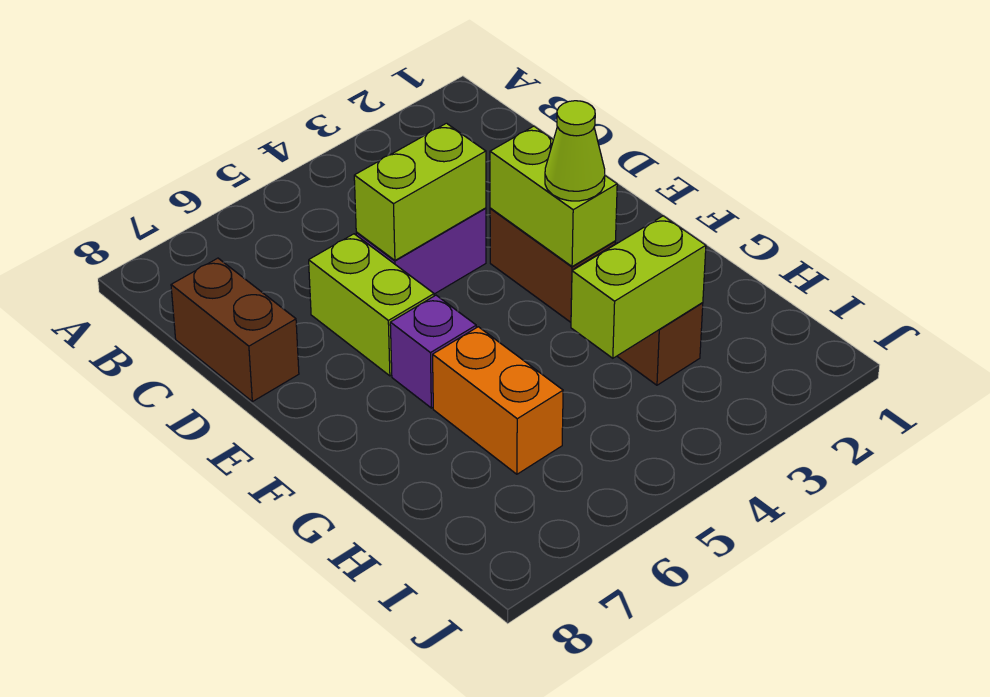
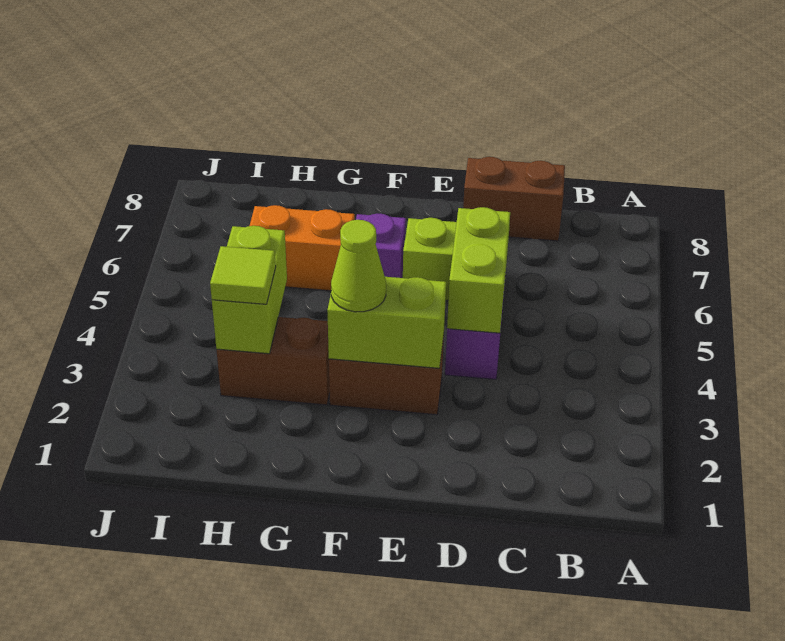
none -> lime tile H3 level 3

